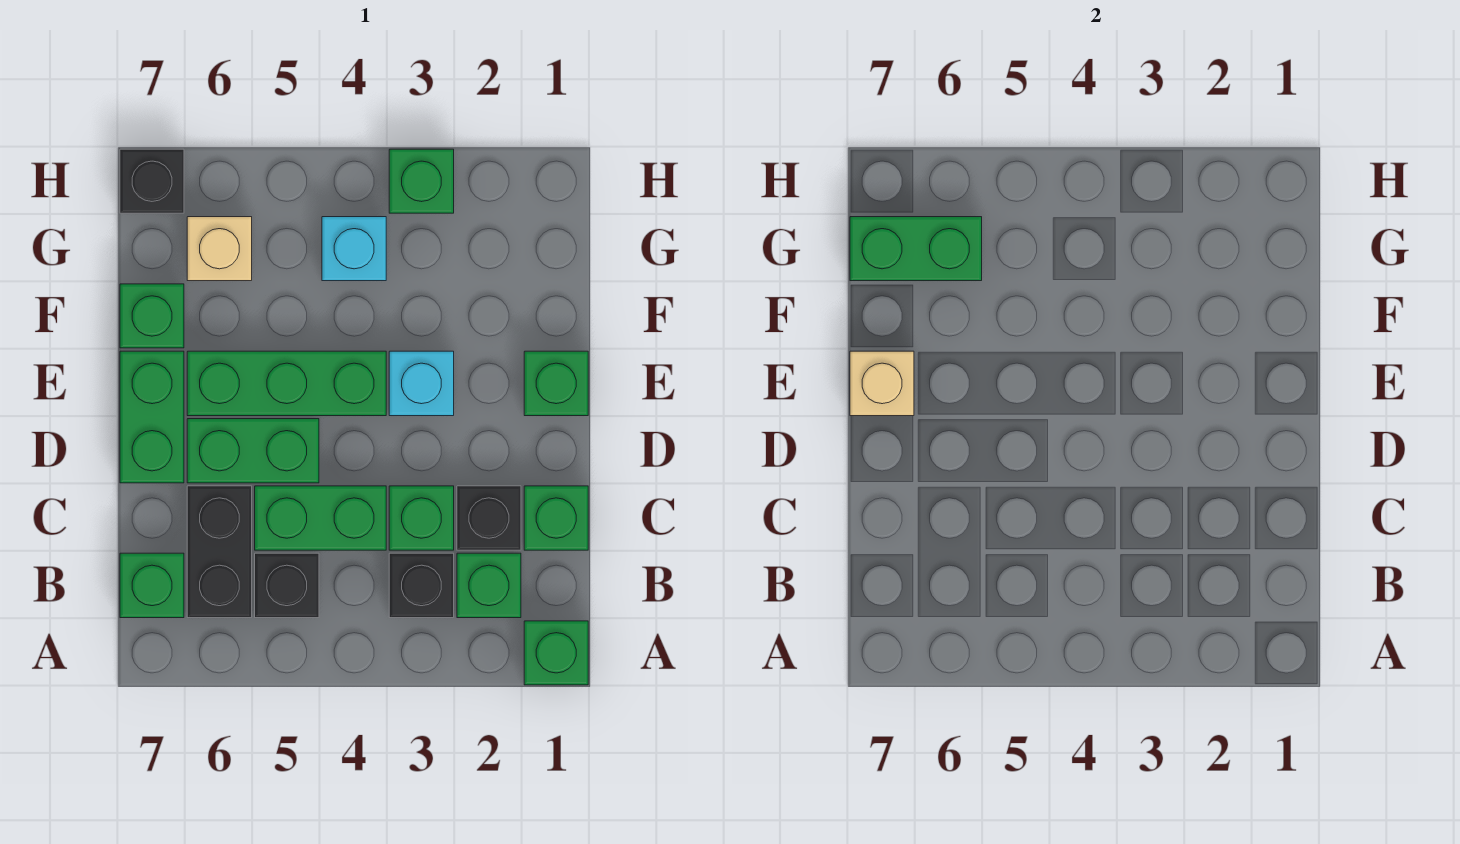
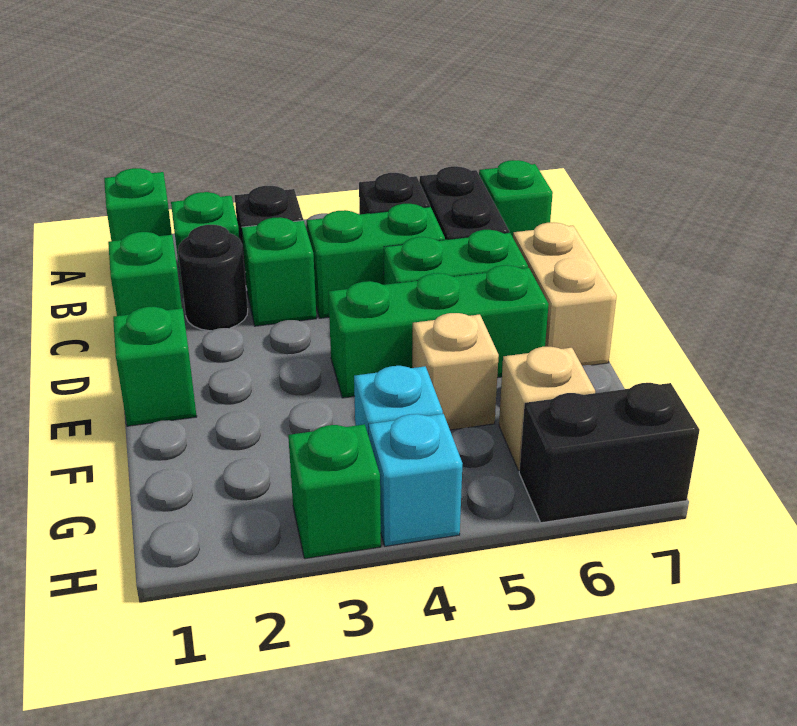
black brick C2 level 1 -> black round brick C2 level 1
green brick D7:E7 level 1 -> tan brick D7:E7 level 1
cyan brick E3 level 1 -> cyan brick H4 level 1
tan brick E7 level 2 -> tan brick F5 level 1
green brick F7 level 1 -> none
green brick G6:G7 level 2 -> none
black brick H7 level 1 -> black brick H6:H7 level 1

